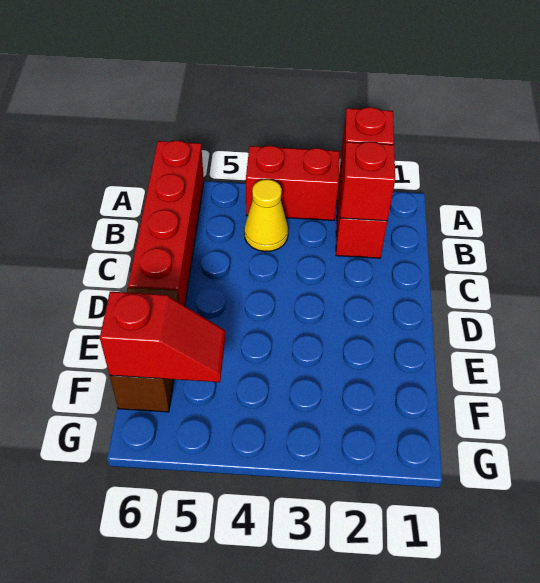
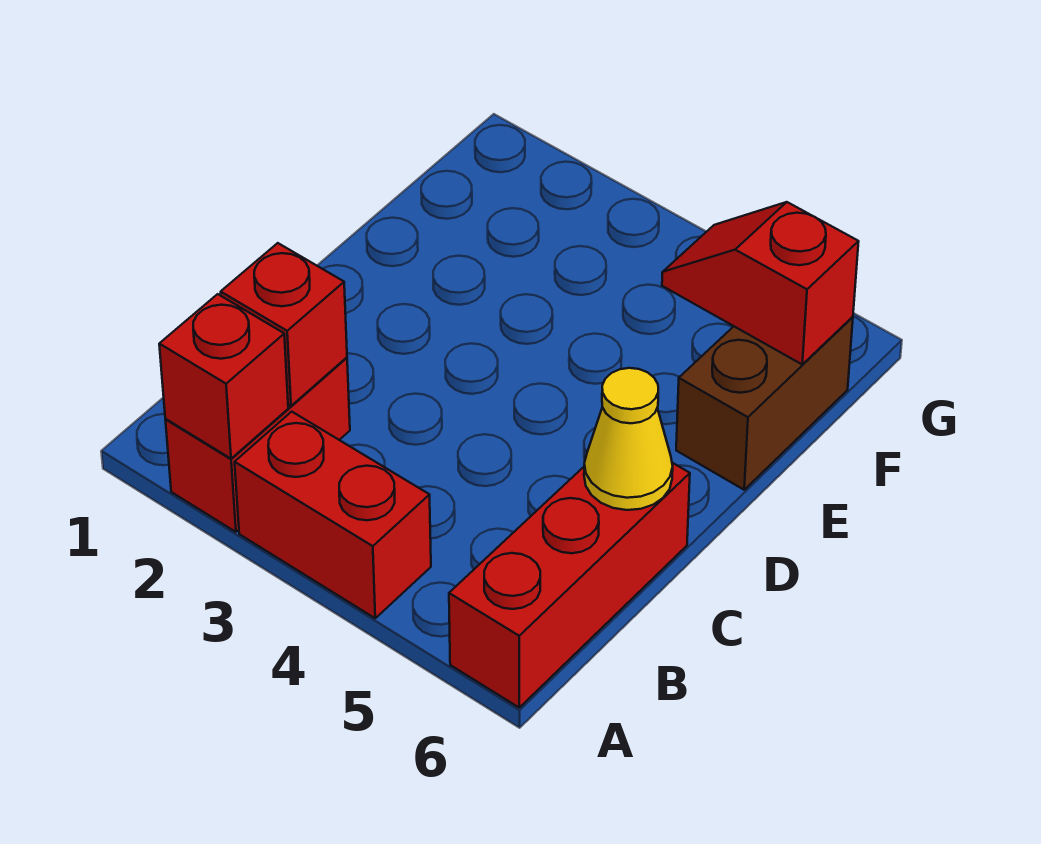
red brick A6:D6 level 1 -> red brick A6:C6 level 1
yellow cone B4 level 1 -> yellow cone C6 level 2

